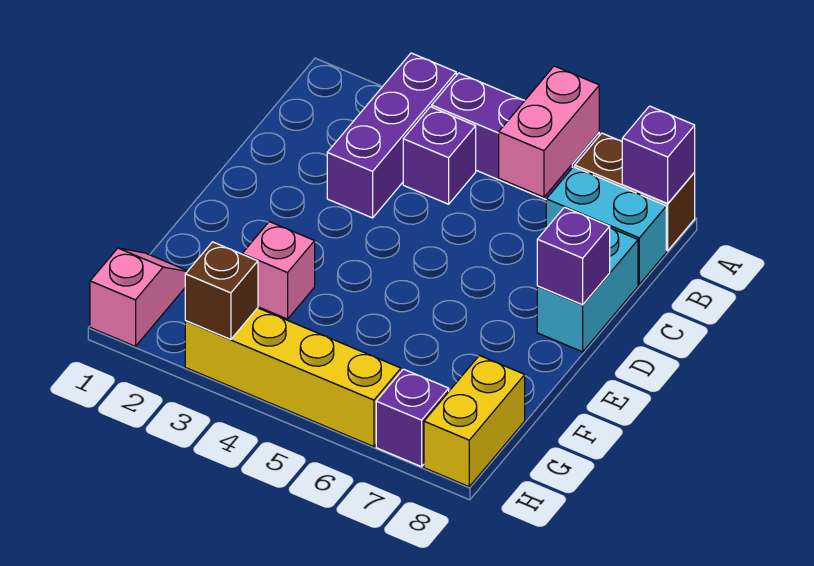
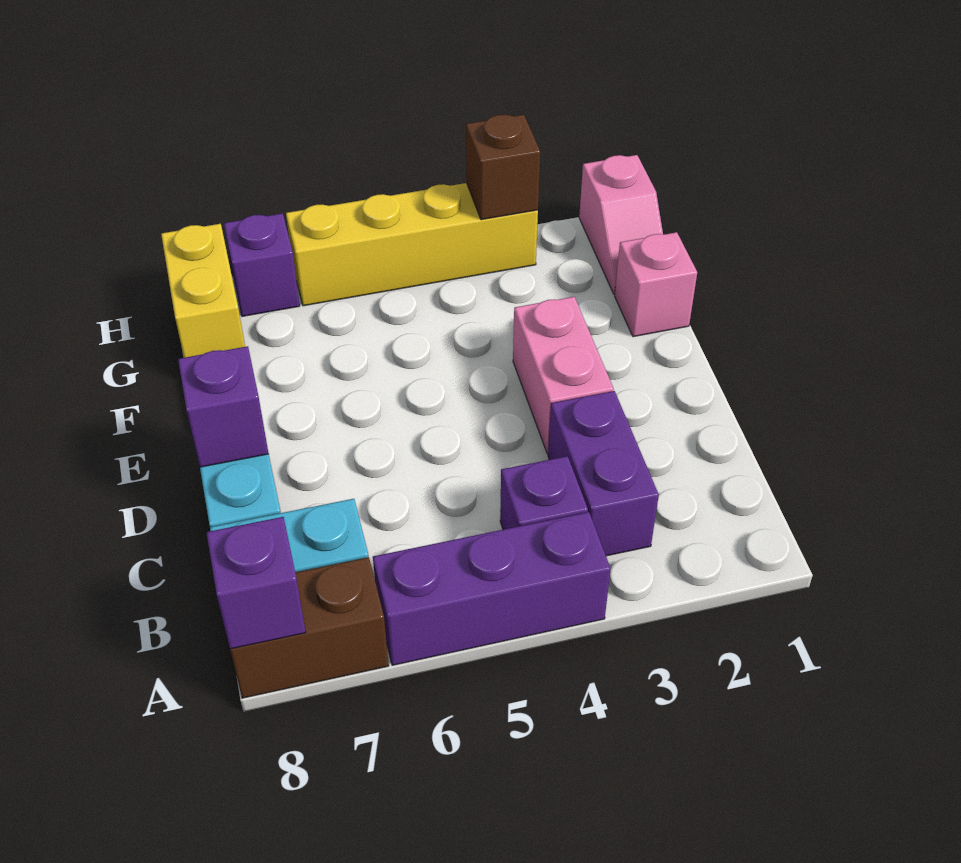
purple brick A3:C3 level 1 -> purple brick B3:C3 level 1
pink brick A6:B6 level 2 -> pink brick D3:E3 level 1
pink brick F3 level 1 -> pink brick F1 level 1

